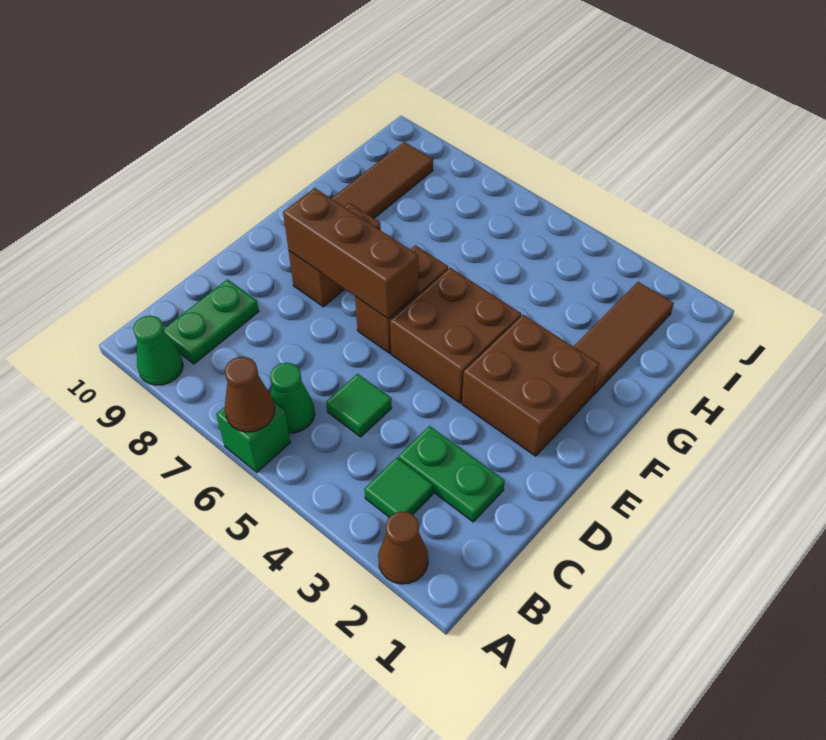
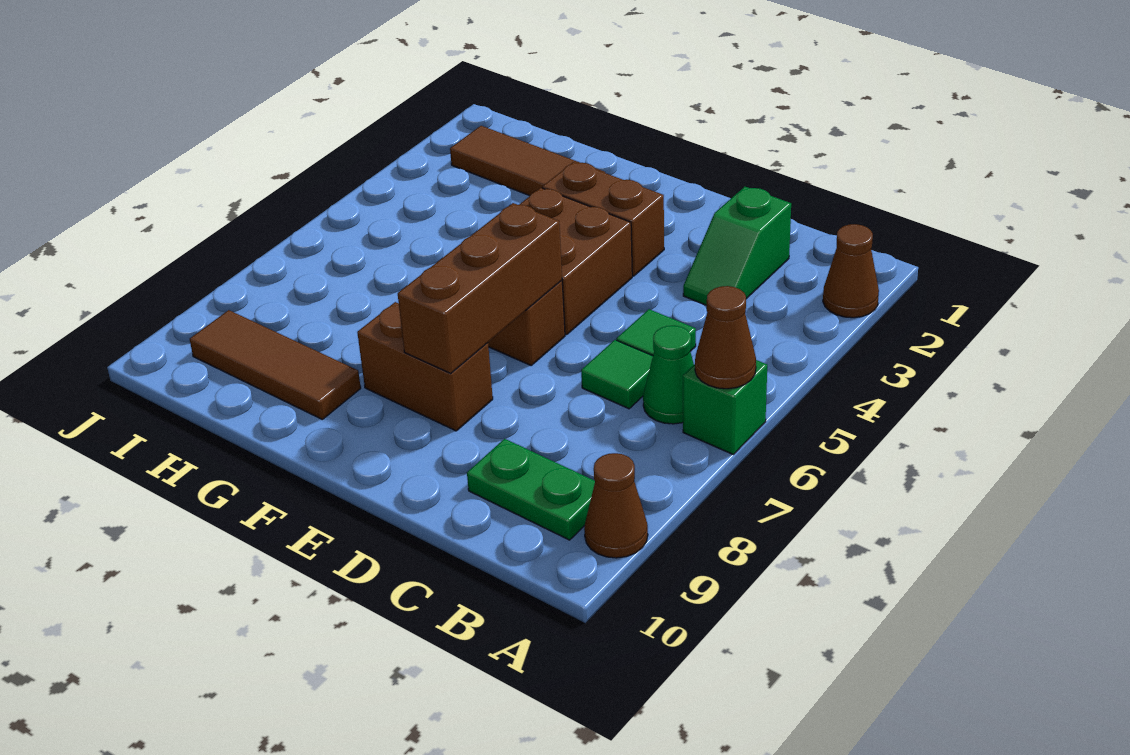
green cone A9 level 1 -> brown cone A9 level 1
green tile B3 level 1 -> green tile C6 level 1
green plate C2:C3 level 1 -> green slope C2:C3 level 1 top 2
brown brick E2:F3 level 1 -> brown brick E3:F3 level 1

